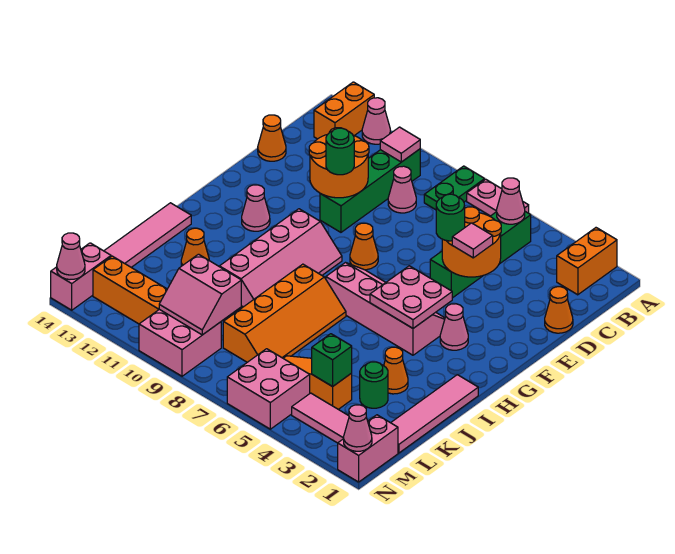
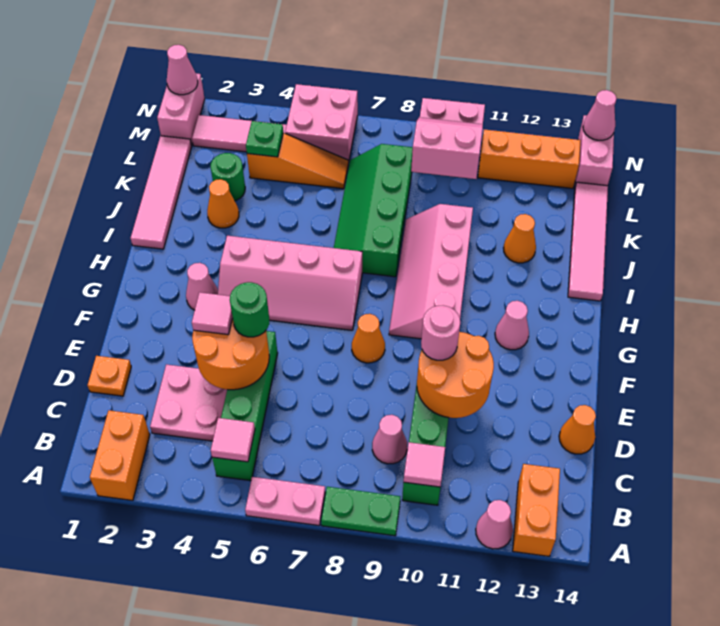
green plate A8:B8 level 1 -> green plate A8:A9 level 1
pink cone B5 level 2 -> pink tile B5 level 2
orange cone D1 level 1 -> orange plate D1 level 1
green round brick E10 level 3 -> pink round brick E10 level 3
pink plate G4:H5 level 2 -> pink plate C3:D4 level 1
orange slope I7:L8 level 1 top 8 -> green slope I7:L8 level 1 top 8
green brick L4 level 2 -> green plate L4 level 2

